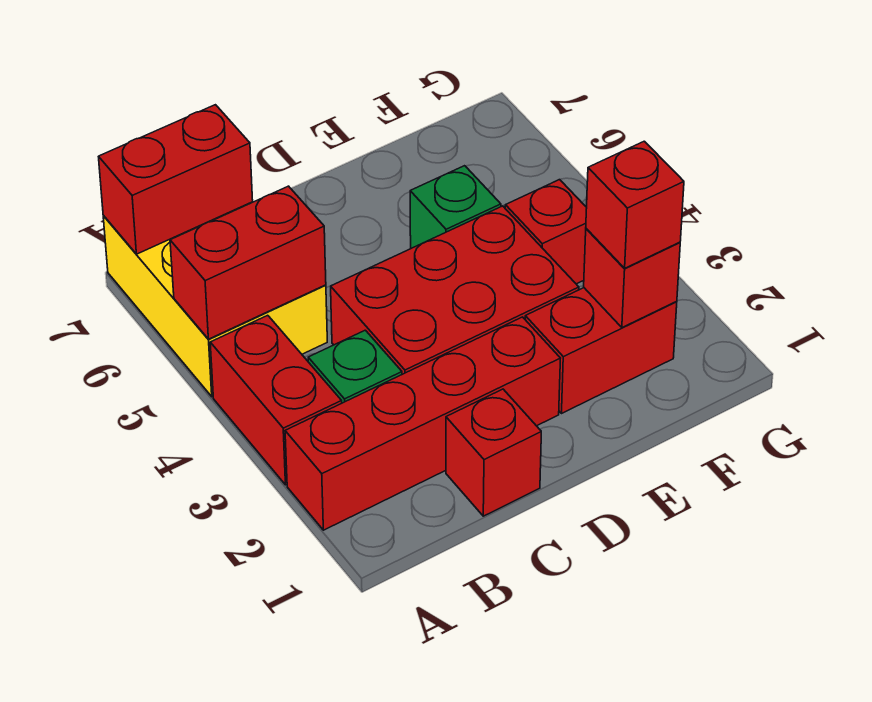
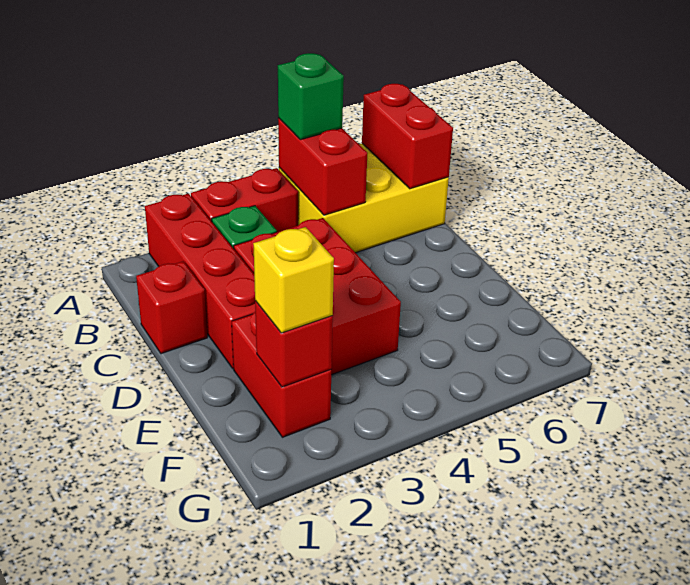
green brick E5 level 1 -> green brick A5 level 3
red brick F2 level 3 -> yellow brick F2 level 3
red brick F4 level 1 -> none

